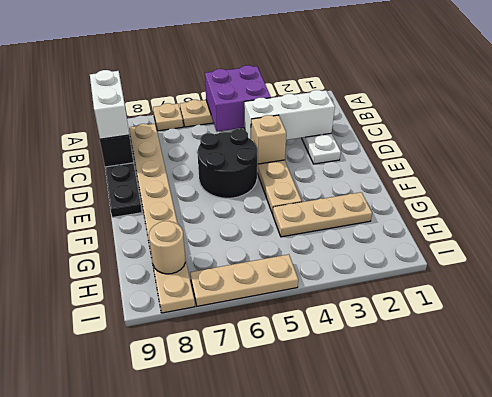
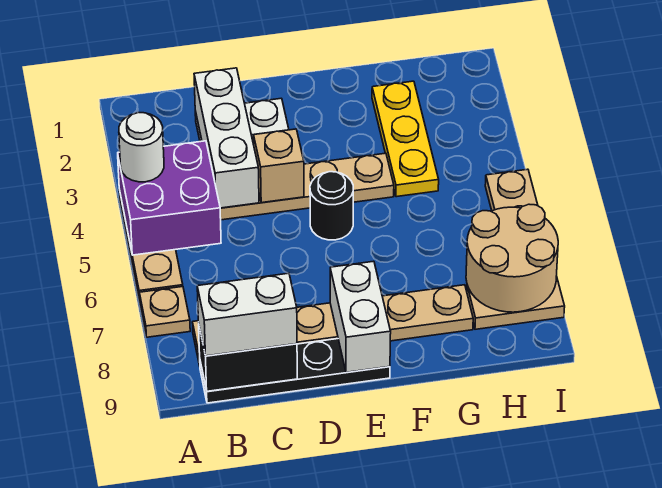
none -> white round brick A4 level 3
black round brick D5:E6 level 1 -> black round brick E5 level 1
none -> white brick E8:E9 level 2
tan plate G2:G4 level 1 -> yellow plate G2:G4 level 1
tan round brick H8 level 2 -> tan round brick H7:I8 level 2

